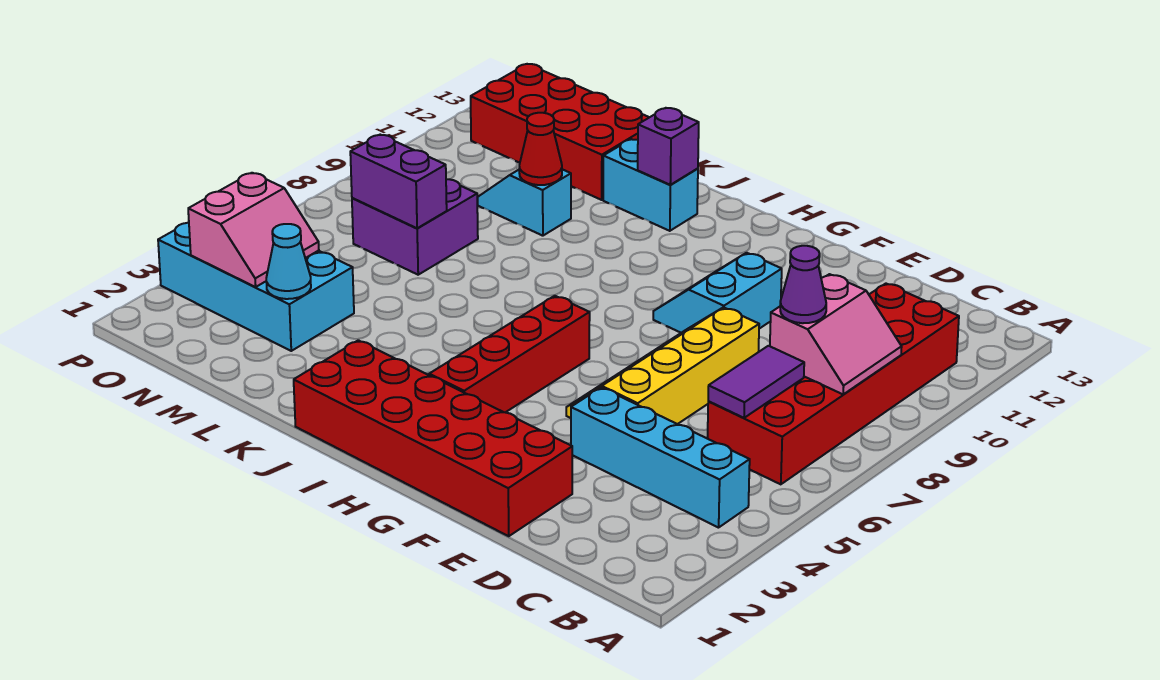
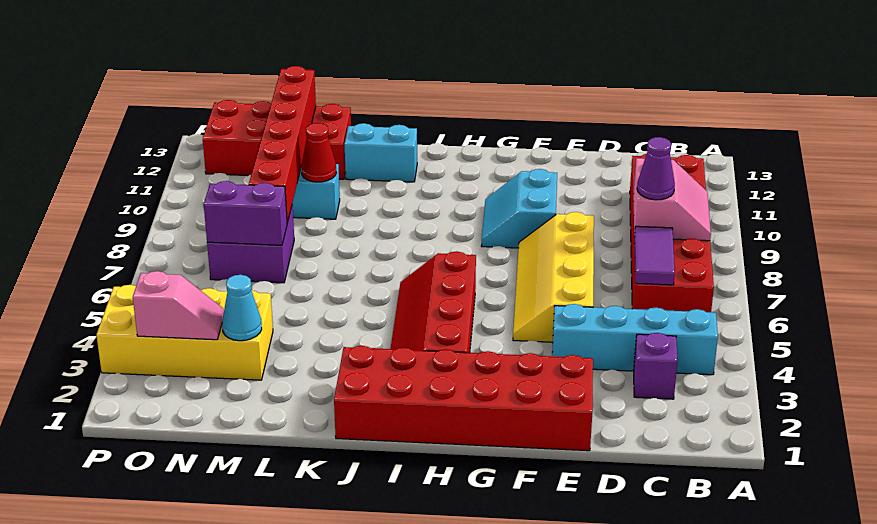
purple brick J12 level 2 -> purple brick C3 level 1
cyan brick M3:P4 level 1 -> yellow brick M3:P4 level 1
none -> red brick M8:M13 level 2
pink slope N3:O4 level 2 top O -> pink slope N3:O3 level 2 top O

